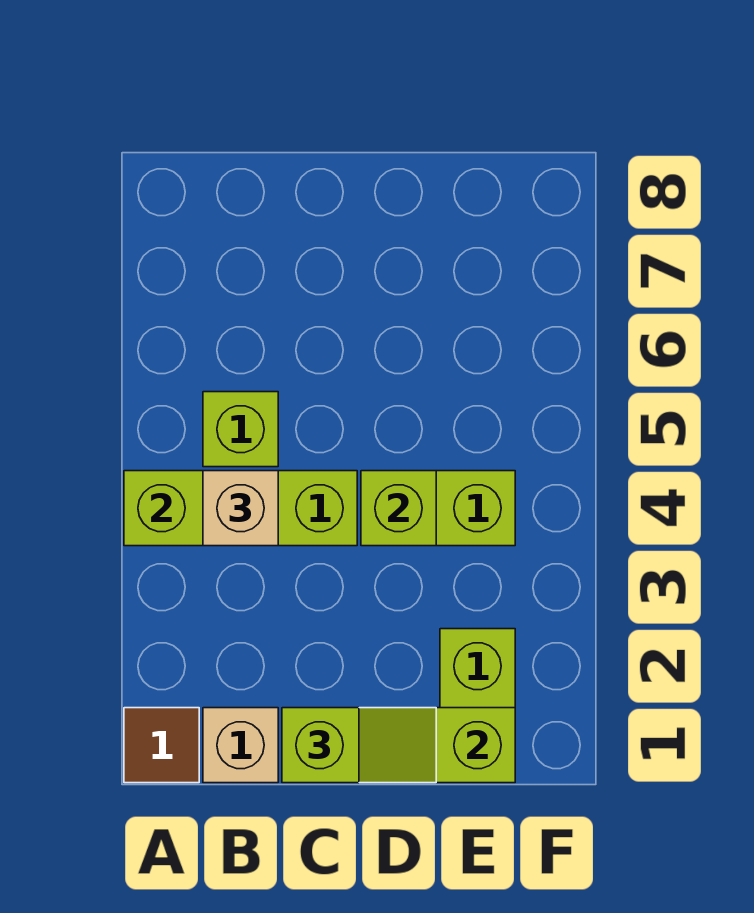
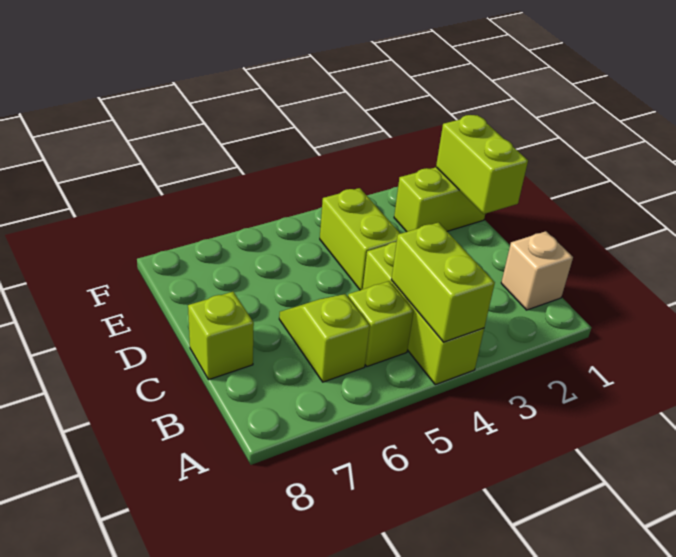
brown tile A1 level 1 -> none
tan brick B4 level 3 -> none
lime slope C1:D1 level 3 top C -> lime slope B6:C6 level 1 top B
lime brick D4 level 2 -> lime brick C8 level 1

